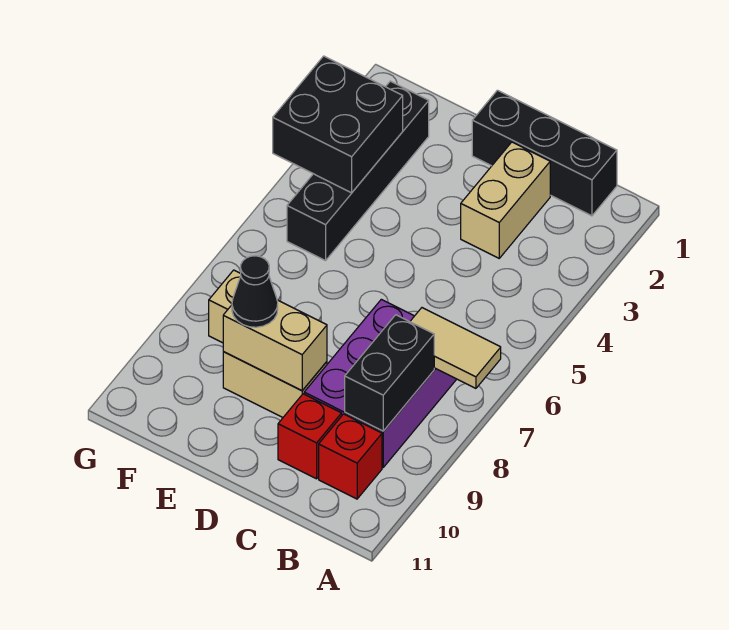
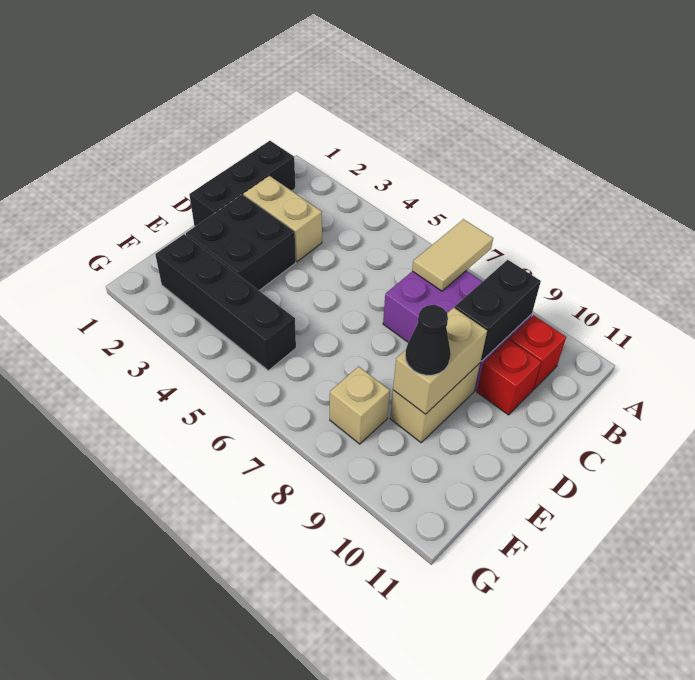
black brick B8:B9 level 2 -> black brick B9:C9 level 2
black brick F3:G4 level 2 -> black brick D2:E3 level 1

